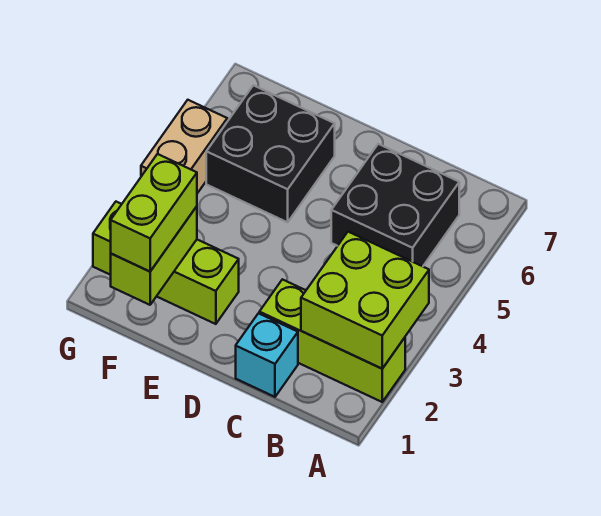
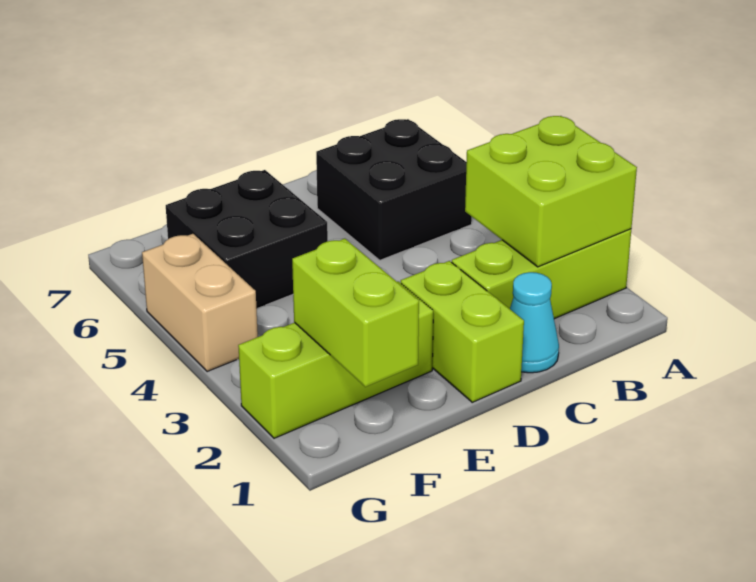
cyan brick C1 level 1 -> cyan cone C1 level 1
lime brick F1:F2 level 3 -> lime brick D1:D2 level 1

